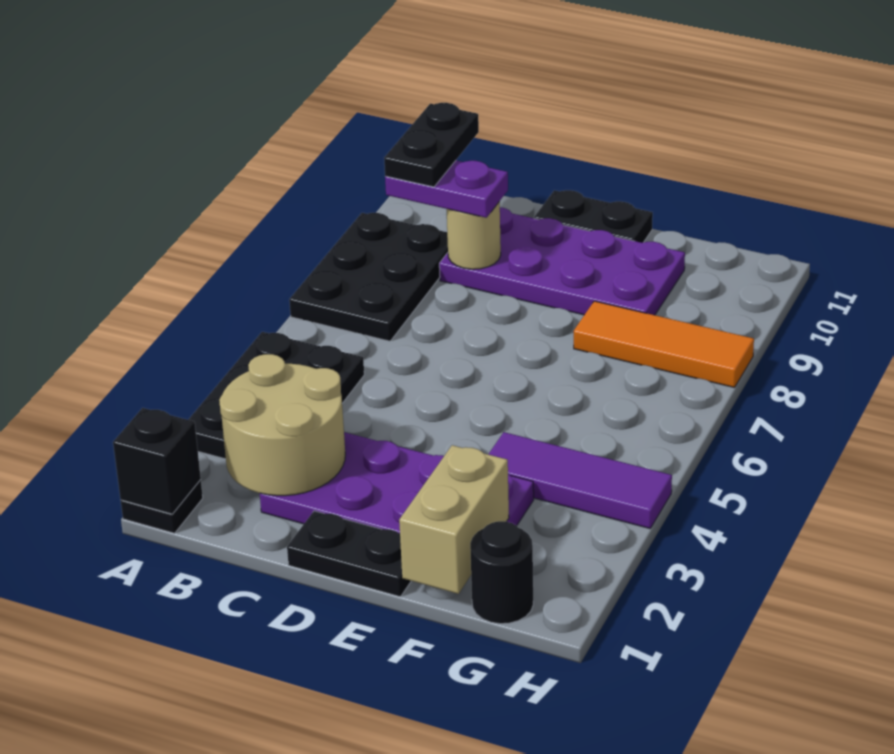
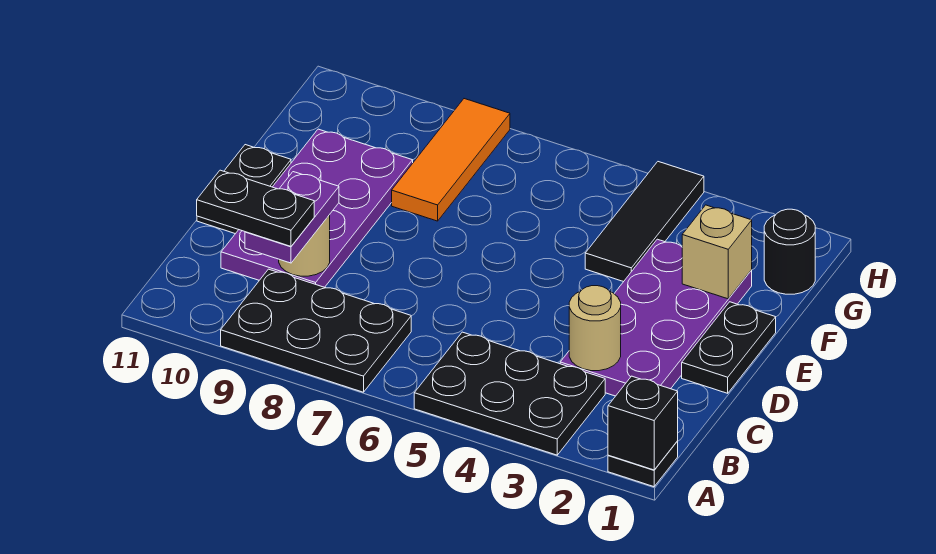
tan round brick B2:C3 level 2 -> tan round brick C3 level 2
tan brick F1:F2 level 2 -> tan brick F2 level 2
purple tile F4:H4 level 1 -> black tile F4:H4 level 1

